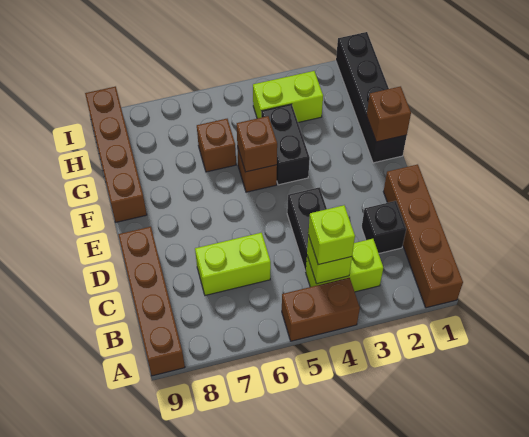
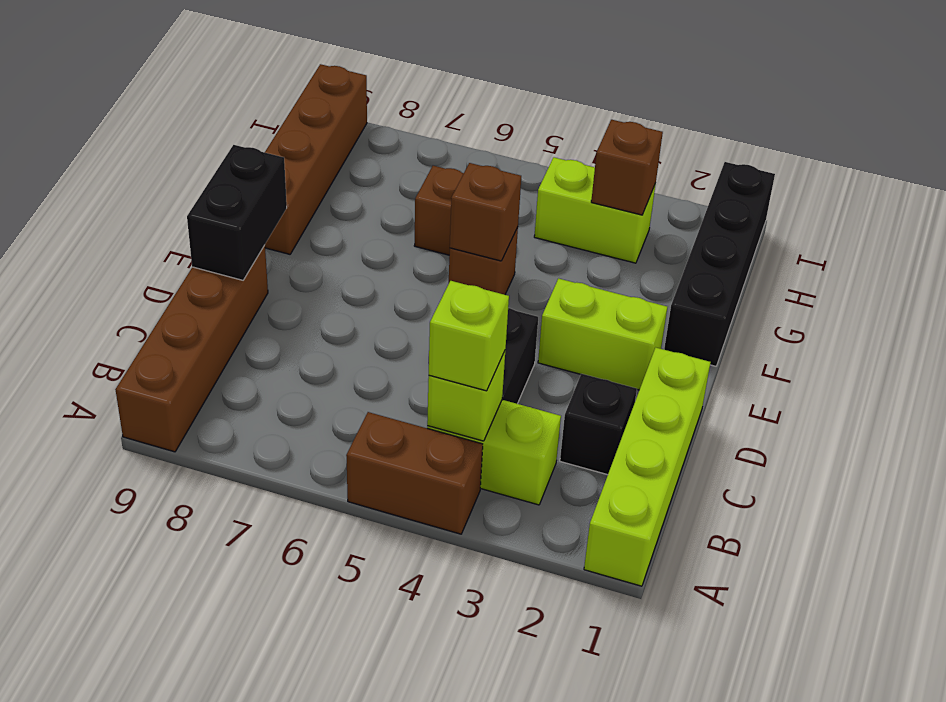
brown brick A1:D1 level 1 -> lime brick A1:D1 level 1
lime brick C6:C7 level 1 -> lime brick E2:E3 level 1
brown brick F1 level 2 -> brown brick H3 level 2
black brick F4:G4 level 1 -> black brick D9:E9 level 2

